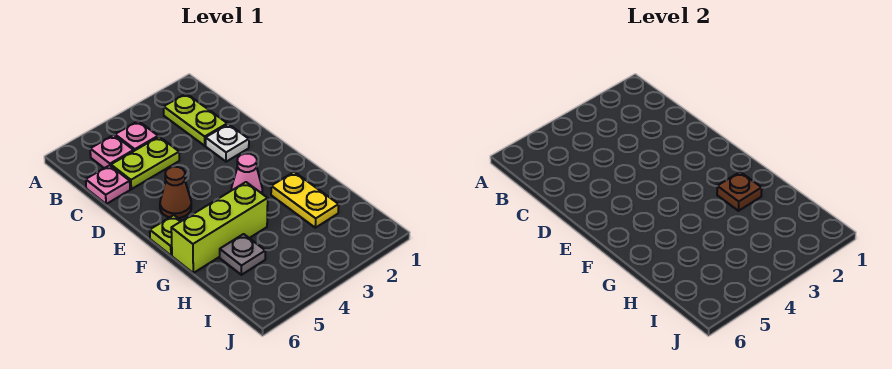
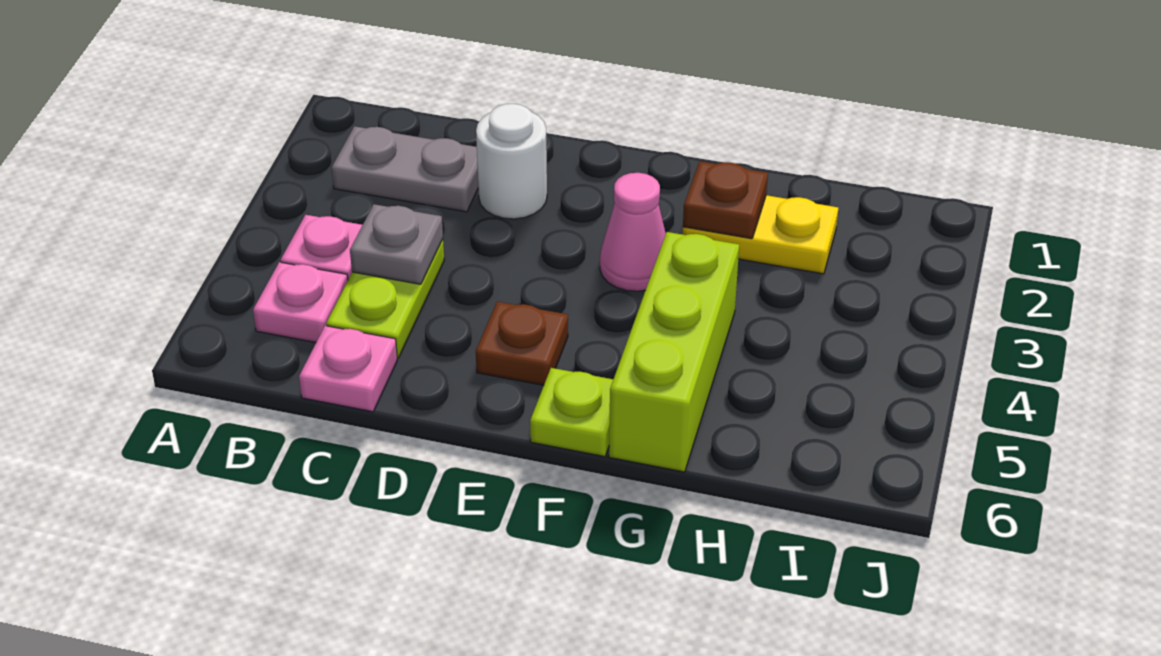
lime plate B2:C2 level 1 -> grey plate B2:C2 level 1
white plate D2 level 1 -> white round brick D2 level 1
brown cone E5 level 1 -> brown plate E5 level 1
grey plate H5 level 1 -> grey plate C4 level 2

